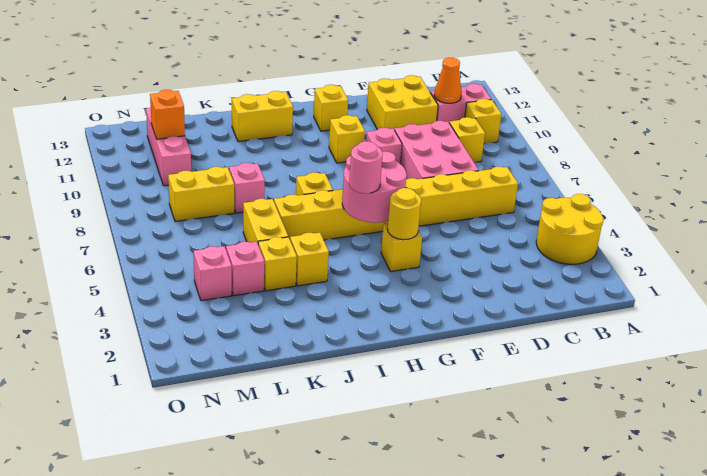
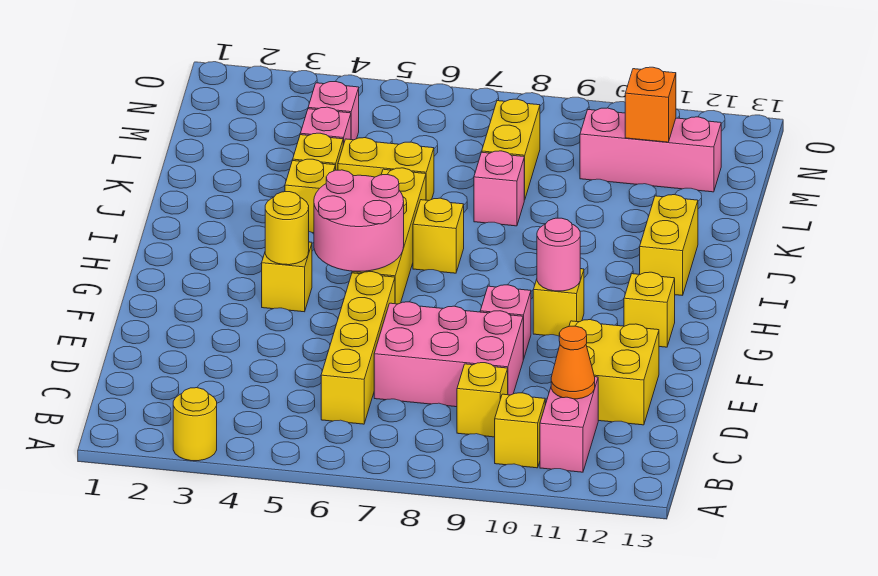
yellow round brick A3:B4 level 1 -> yellow round brick A3 level 1
pink round brick H5 level 3 -> pink round brick G10 level 2

